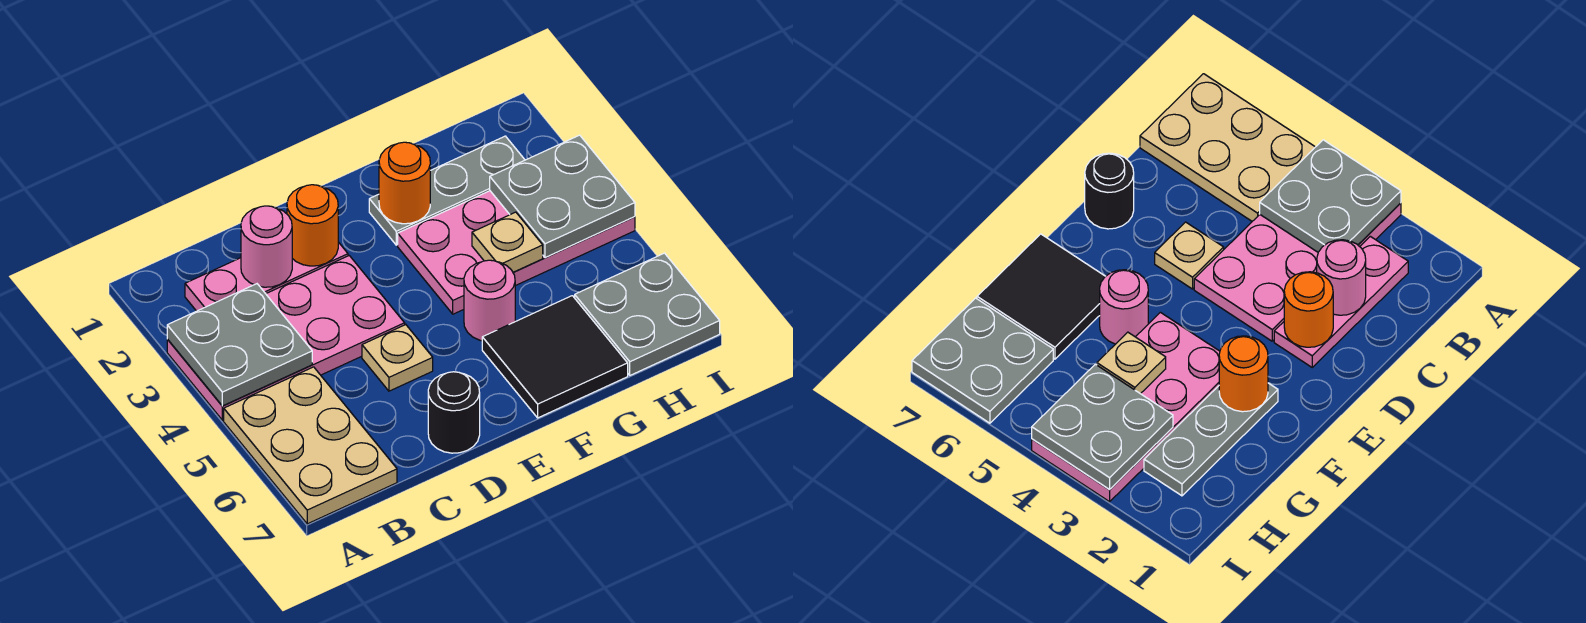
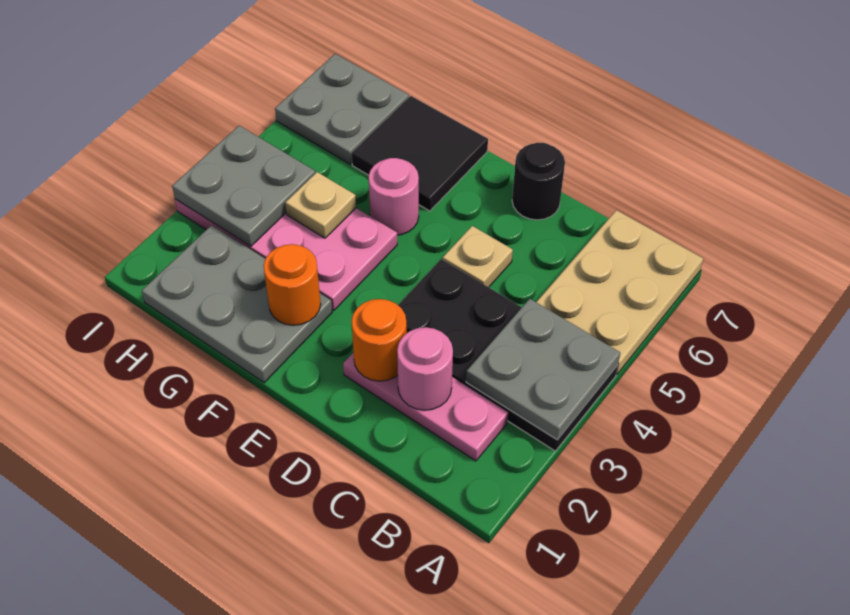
pink plate A3:D4 level 1 -> black plate A3:D4 level 1
grey plate F2:H2 level 1 -> grey plate F1:H2 level 1

